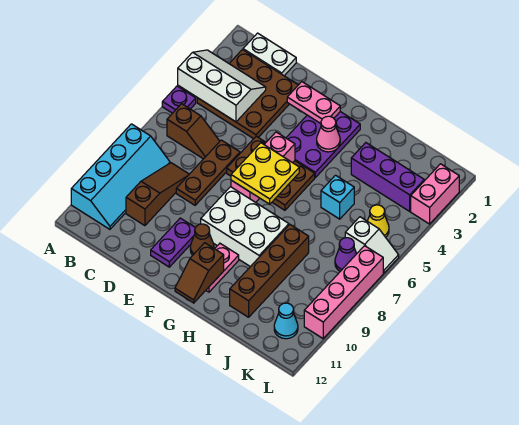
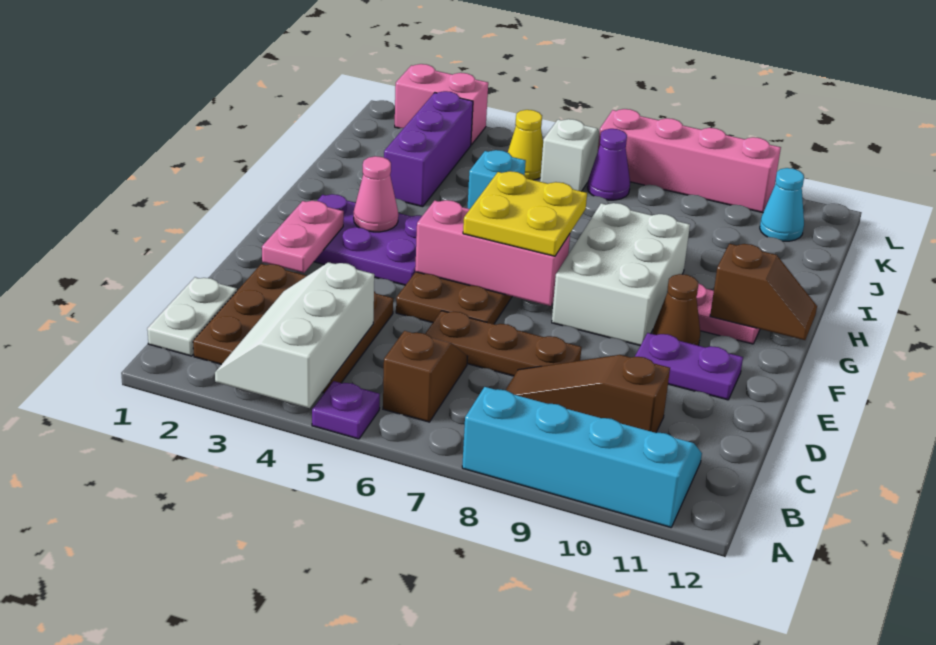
brown brick I8:I11 level 1 -> none

